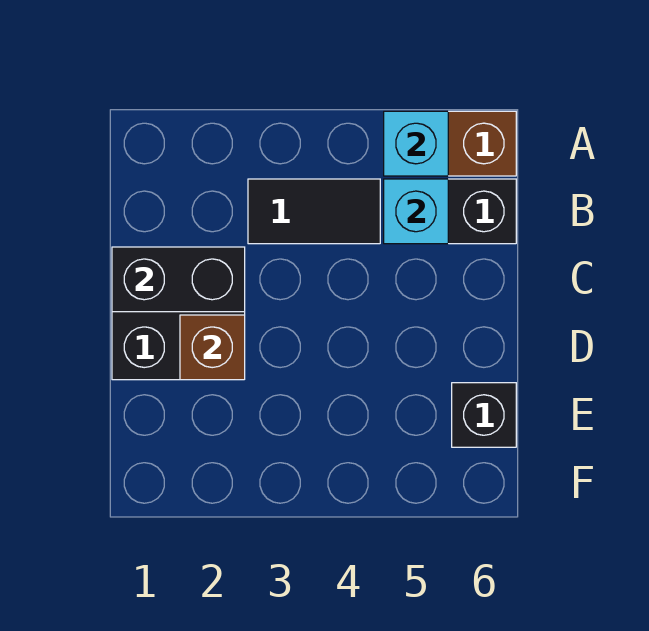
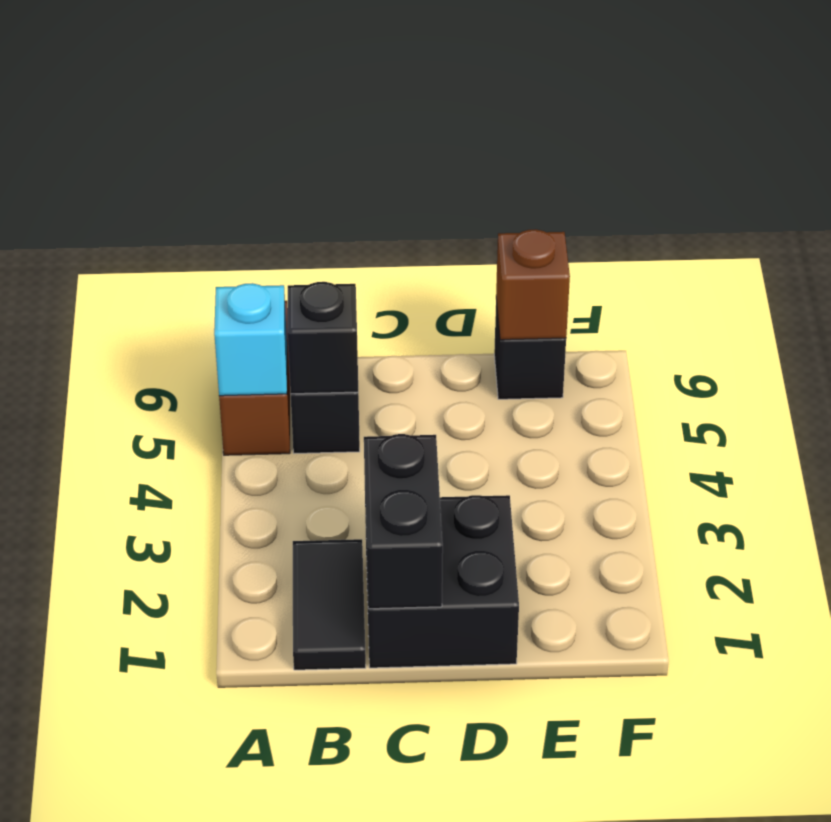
black tile B3:B4 level 1 -> black tile B1:B2 level 1
cyan brick B5 level 2 -> black brick B5 level 2
brown brick D2 level 2 -> brown brick E6 level 2

